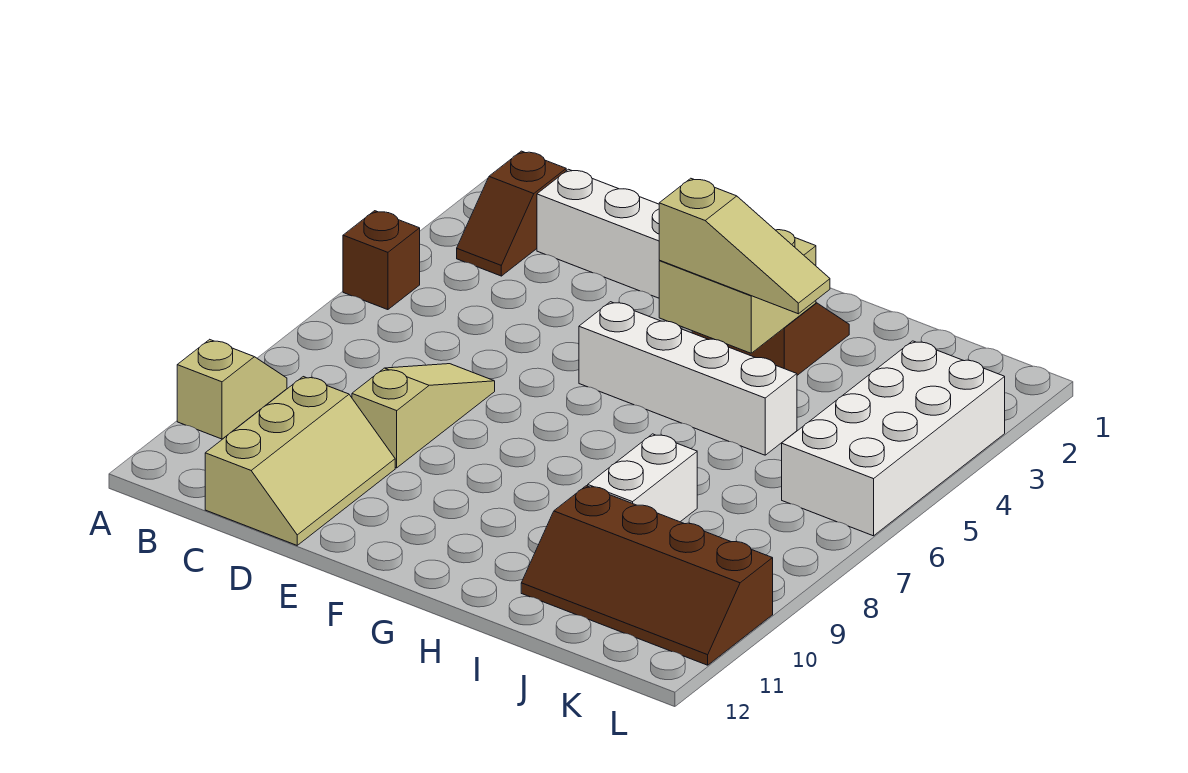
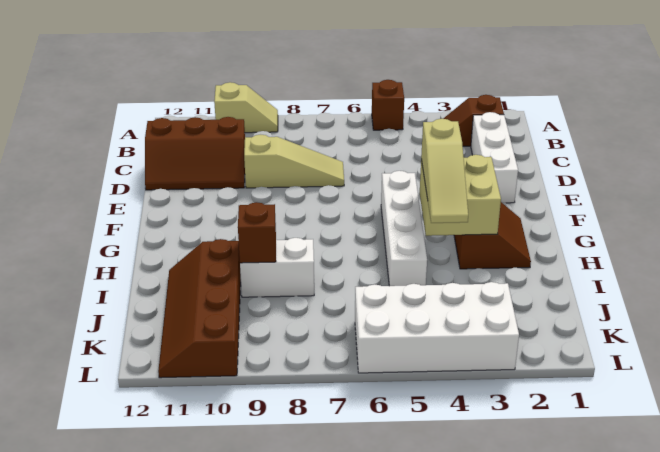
tan slope C10:D12 level 1 top C -> brown slope C10:D12 level 1 top C
none -> brown brick I9 level 2

